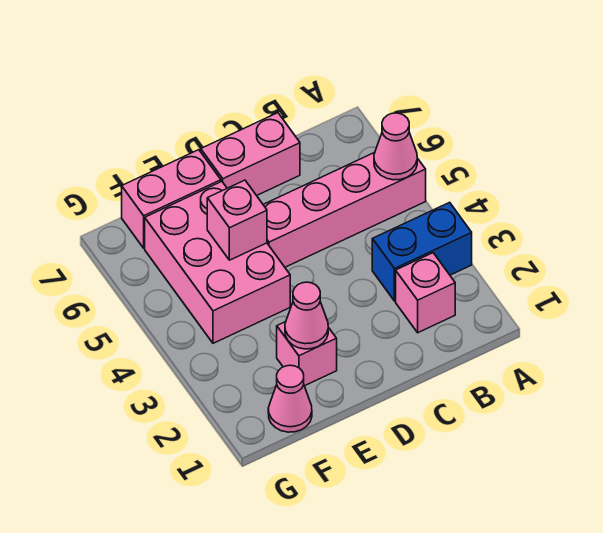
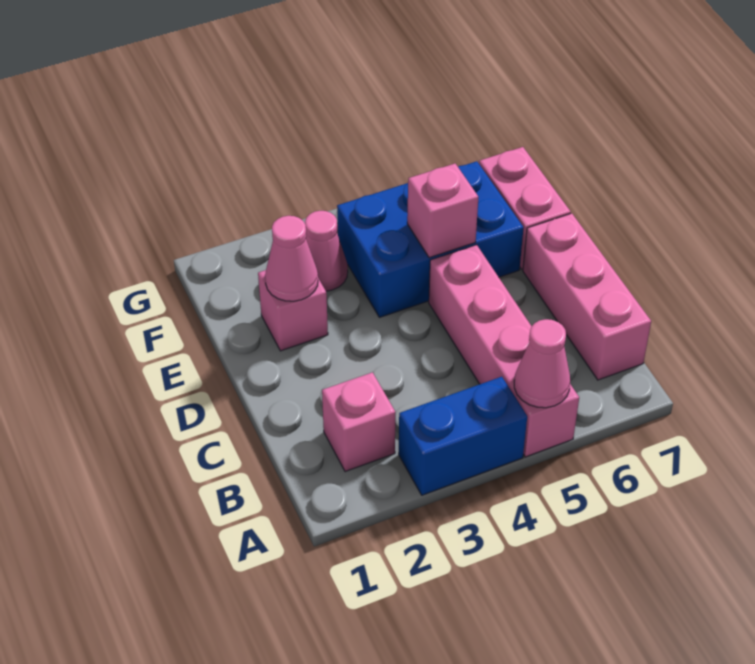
blue brick A3:B3 level 1 -> blue brick A3:A4 level 1
pink brick C7:D7 level 1 -> pink brick B7:D7 level 1
pink brick E4:F6 level 1 -> blue brick E4:F6 level 1
pink cone F1 level 1 -> pink cone F3 level 1

